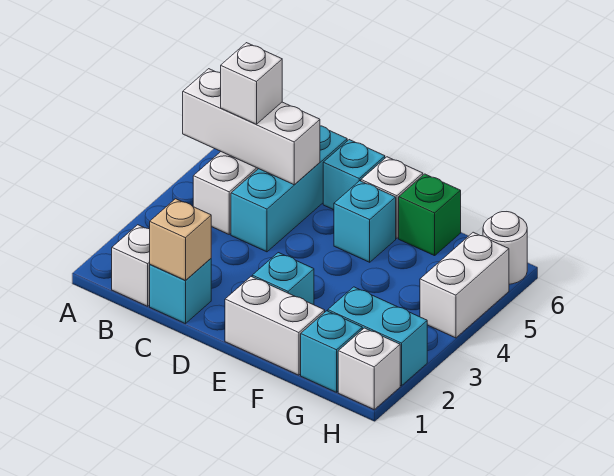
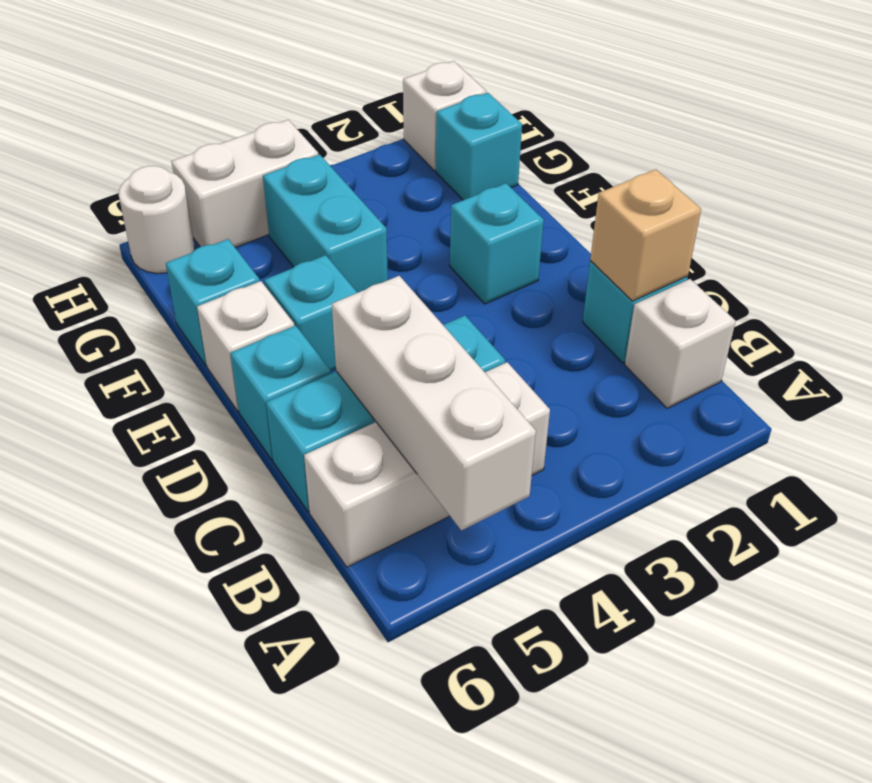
white brick B5 level 3 -> none
white brick E1:F1 level 1 -> none
green brick F6 level 1 -> cyan brick F6 level 1
cyan brick G2:H2 level 1 -> cyan brick F4:G4 level 1

